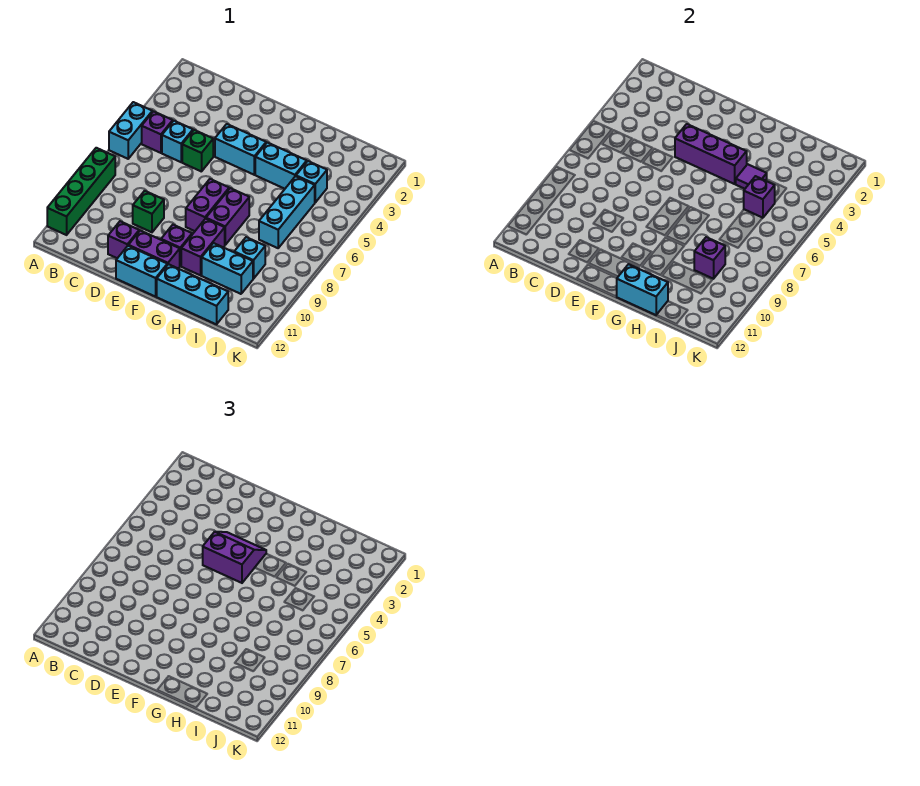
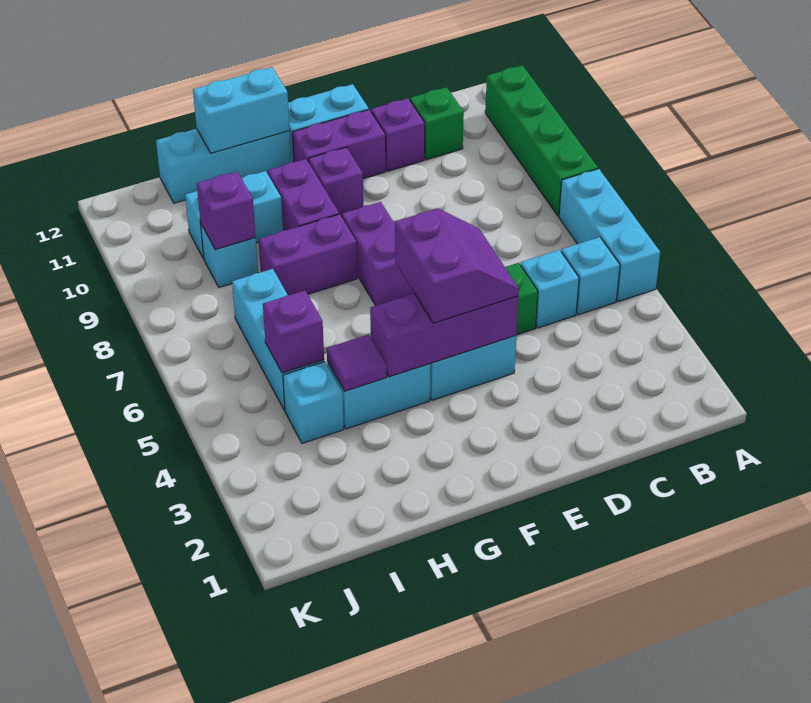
cyan brick A5:A6 level 1 -> cyan brick A5:A7 level 1
purple brick B5 level 1 -> cyan brick B5 level 1
green brick D9 level 1 -> green brick C11 level 1
purple slope E4:F5 level 3 top 5 -> purple slope E4:F5 level 3 top F
purple brick G7:G8 level 1 -> purple brick G8:H8 level 1

